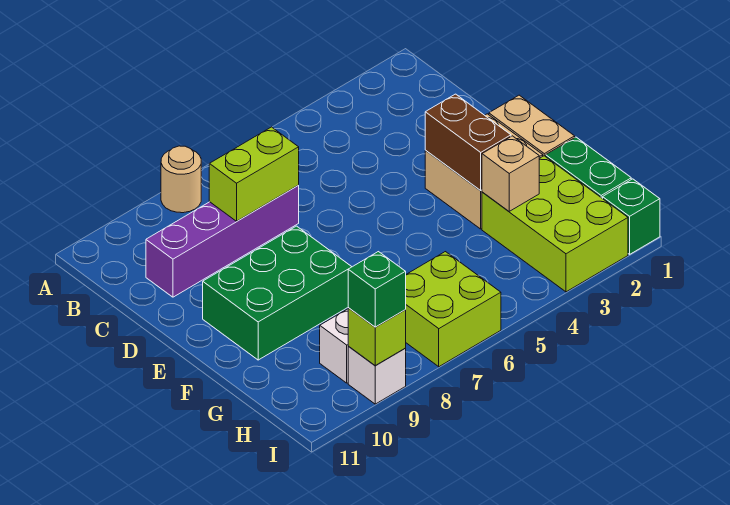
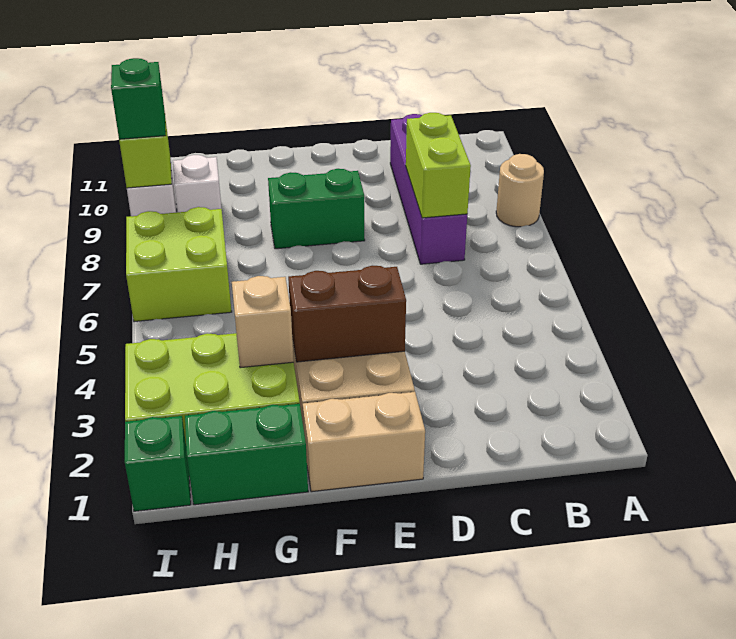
green brick E8:F10 level 1 -> green brick E8:F8 level 1

